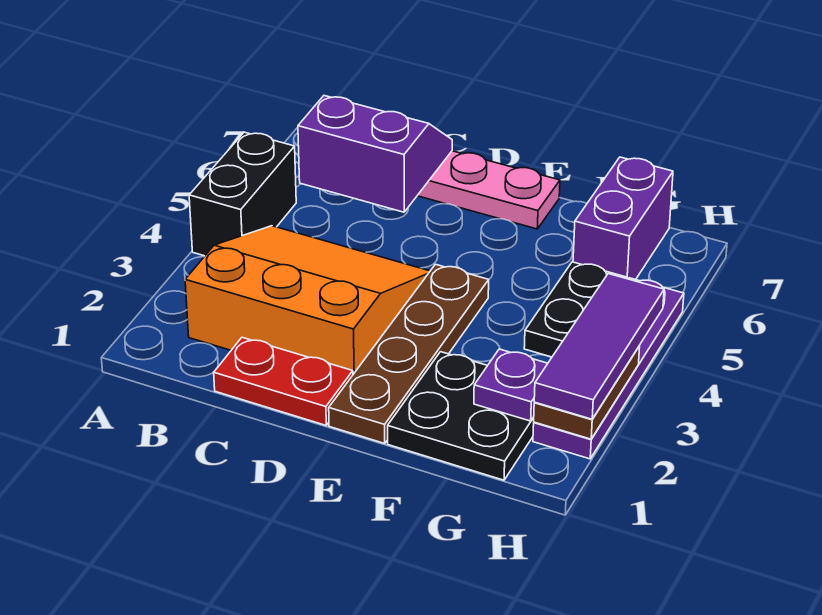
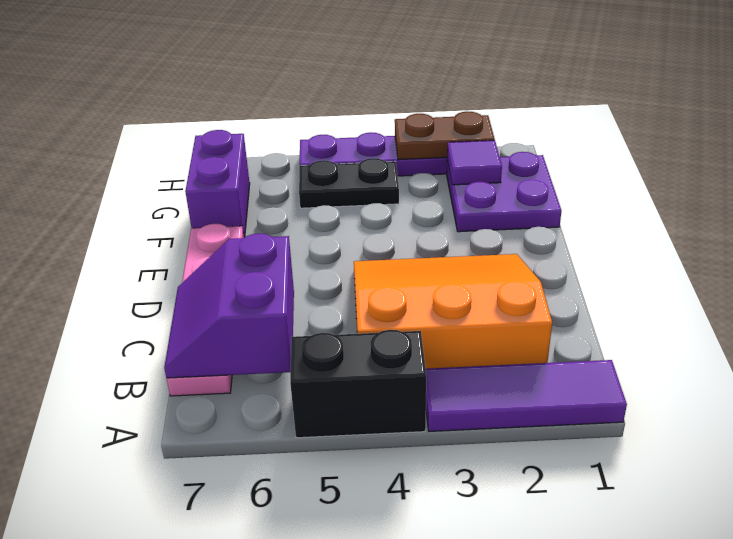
orange slope B2:D4 level 1 top 2 -> orange slope B2:D4 level 1 top B
red plate C1:D1 level 1 -> none
brown plate E1:E4 level 1 -> none
black plate F1:G2 level 1 -> purple plate F1:G2 level 1
purple plate G2 level 2 -> purple tile G2 level 2
purple brick G6:G7 level 1 -> purple brick F7:G7 level 1
purple tile H2:H4 level 3 -> purple tile A1:A3 level 1

